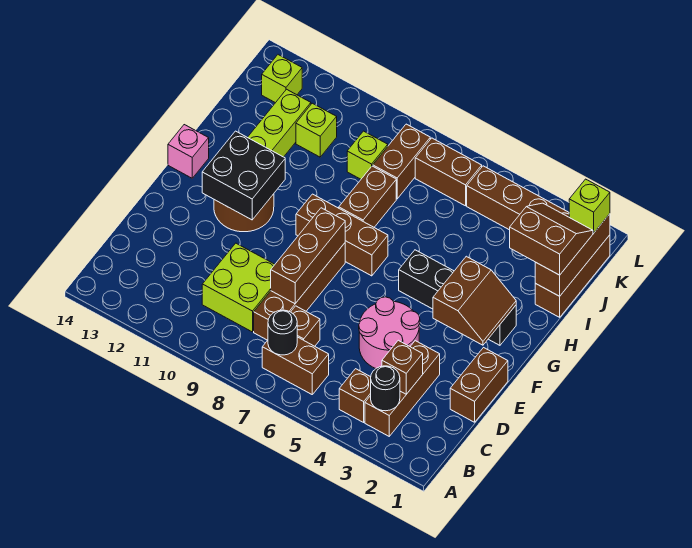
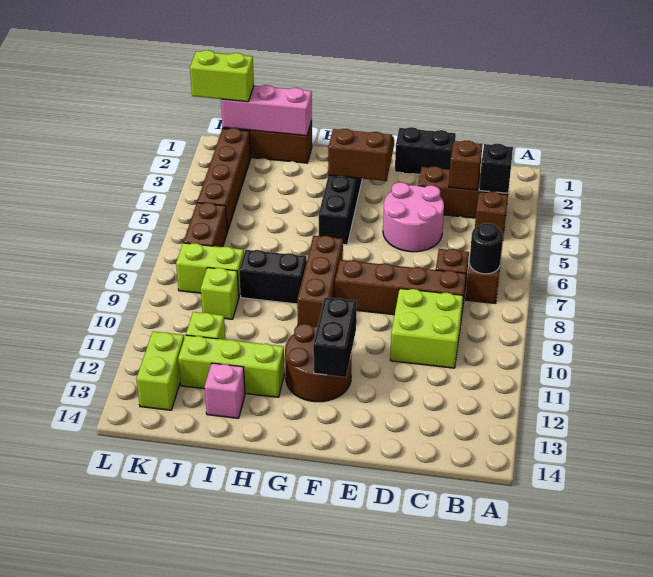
black round brick B3 level 2 -> black brick B3 level 2
brown brick D1:E1 level 1 -> black brick D1:E1 level 1
brown brick D8:F8 level 2 -> none
black brick F11:G12 level 2 -> black brick F11:F12 level 2
pink brick G14 level 1 -> pink brick I13 level 1
brown brick H8:I8 level 1 -> black brick H8:I8 level 1
brown brick I1:K1 level 2 -> pink brick I1:K1 level 2
brown slope I1:J2 level 3 top I -> none
brown brick J8:K8 level 1 -> lime brick J8:K8 level 1
lime brick K1 level 3 -> lime brick K1:L1 level 3
lime brick K13 level 1 -> lime brick K12:K13 level 1

